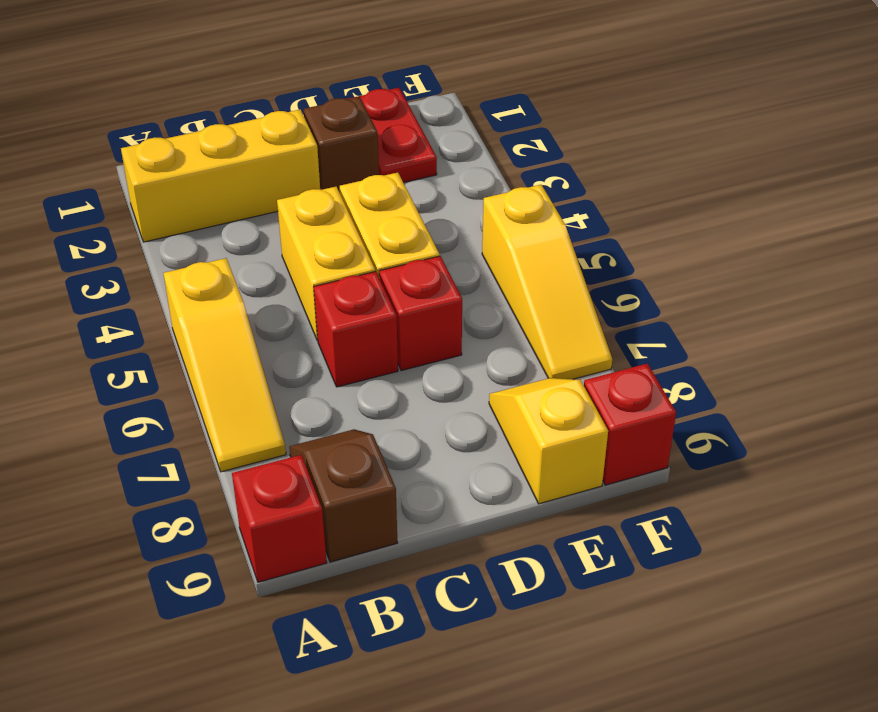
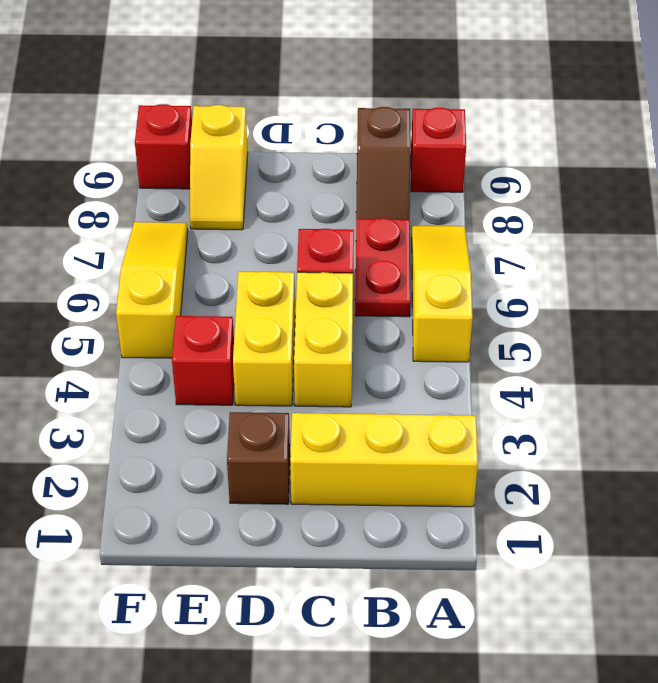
red brick D6 level 1 -> red brick E4 level 1
red plate E1:E2 level 1 -> red plate B6:B7 level 1

